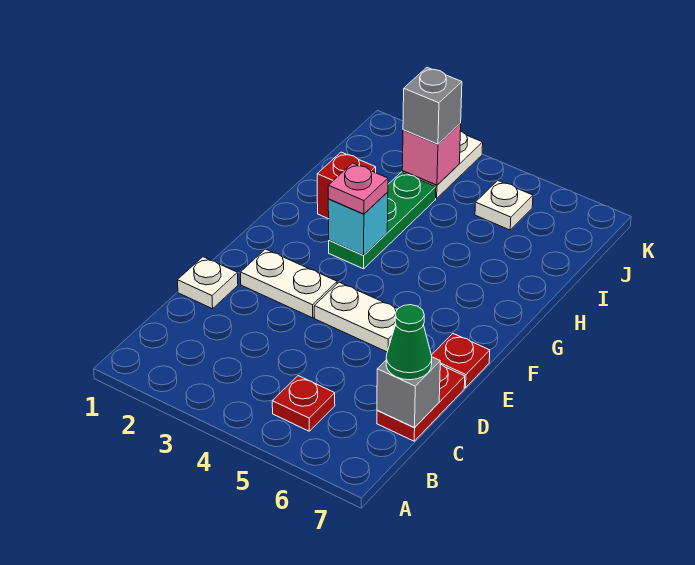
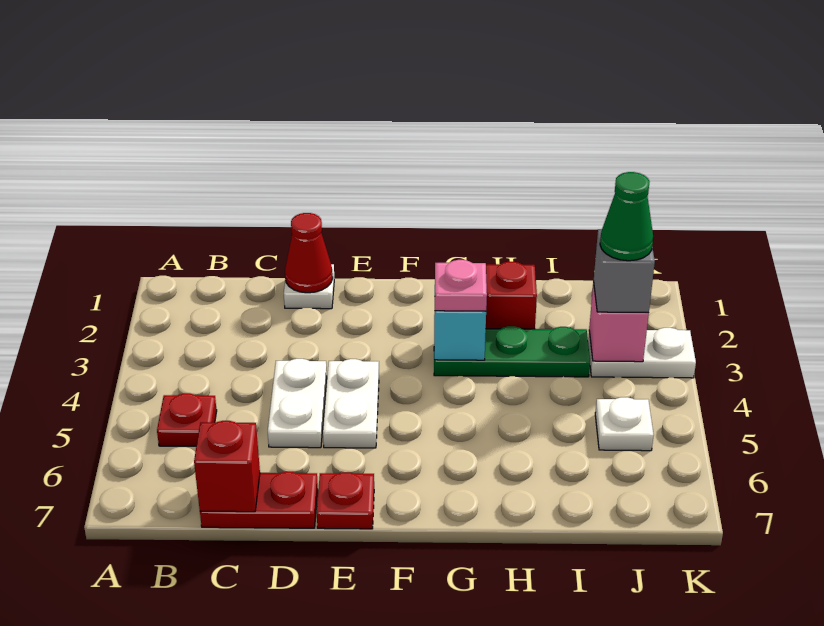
grey brick C7 level 2 -> red brick C7 level 2
green cone C7 level 3 -> green cone J3 level 4
none -> red cone D1 level 2
white plate E2:E3 level 1 -> white plate D4:D5 level 1

